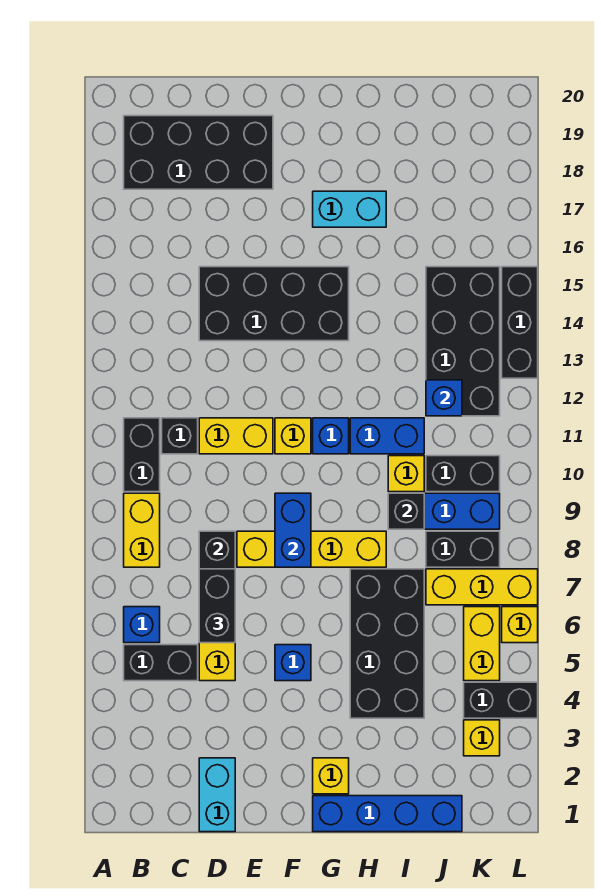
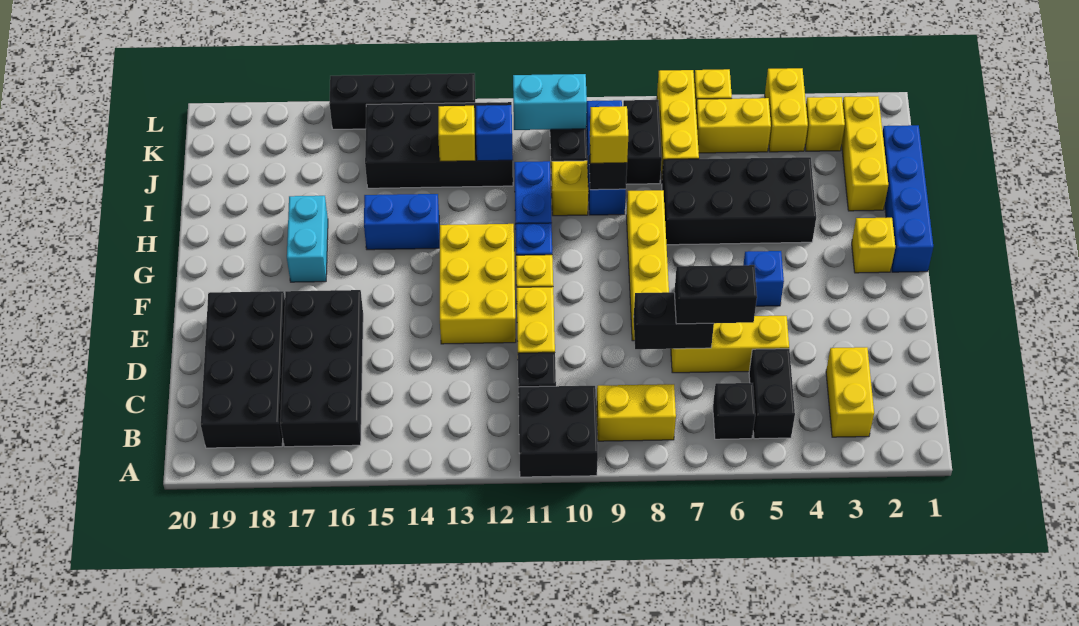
none -> yellow brick B3:C3 level 1
blue brick B6 level 1 -> black brick B6 level 1
black brick B10:B11 level 1 -> black brick A10:B11 level 1
cyan brick D1:D2 level 1 -> cyan brick K10:K11 level 2
black brick D14:G15 level 1 -> black brick B16:E17 level 1
none -> yellow brick E12:G13 level 1
blue brick F8:F9 level 2 -> blue brick H14:H15 level 1
none -> yellow brick I2:K2 level 1
none -> yellow brick I9 level 3
none -> yellow brick J13 level 2
black brick K4:L4 level 1 -> yellow brick K4:L4 level 1
black brick L13:L15 level 1 -> black brick L13:L16 level 1

